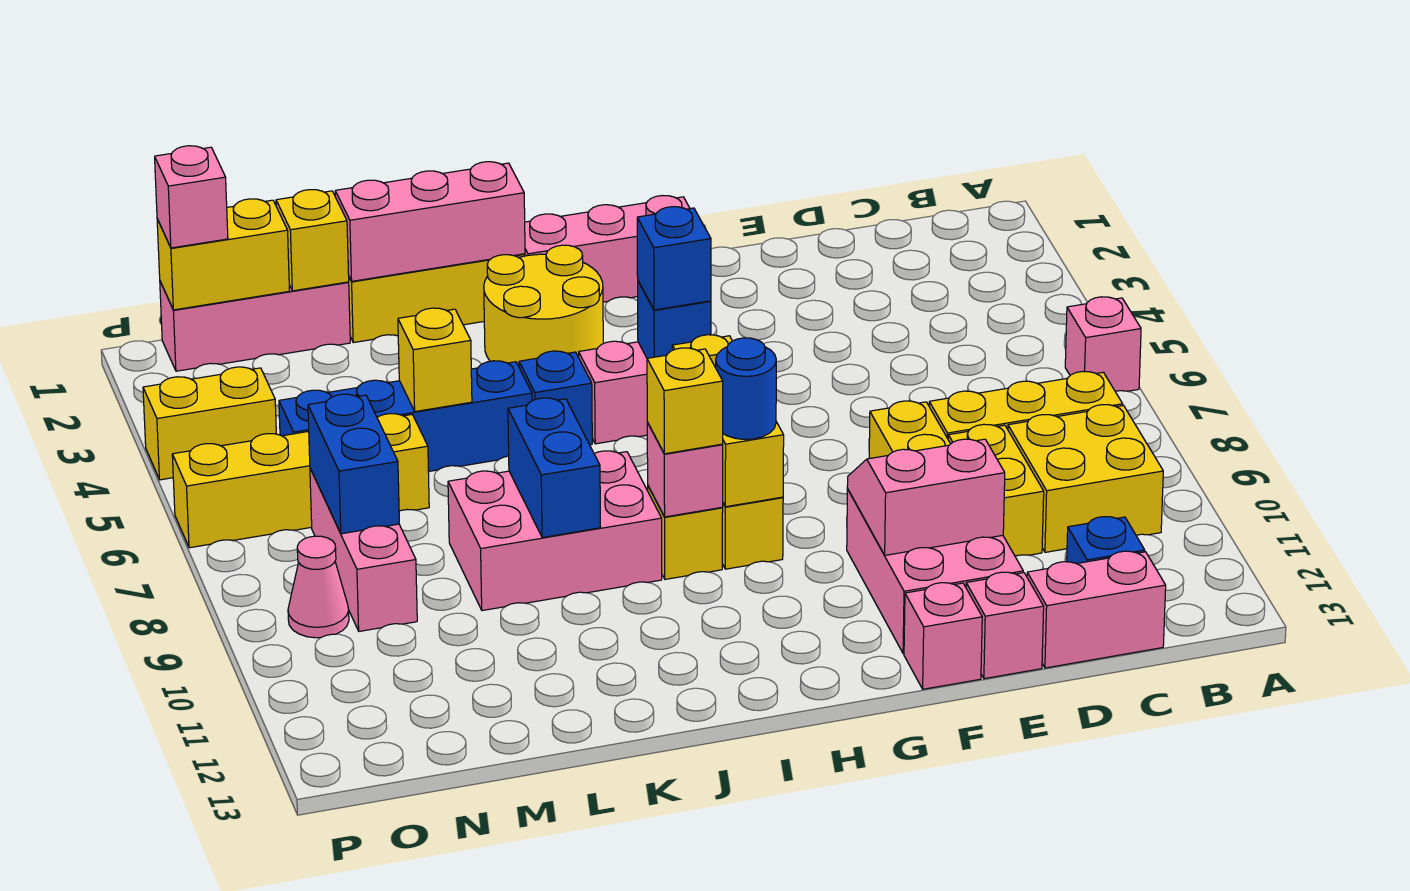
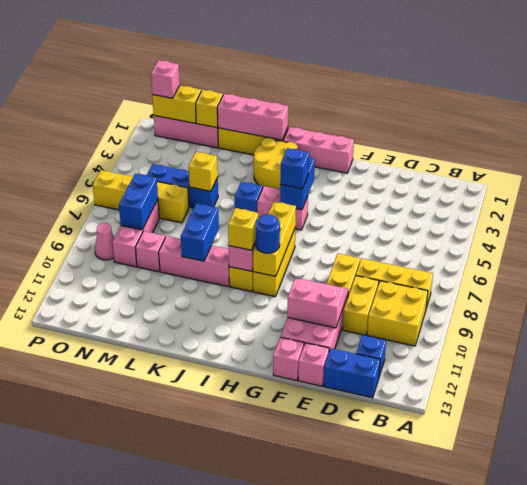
pink brick A6 level 1 -> pink brick M9 level 1
pink brick C13:D13 level 1 -> blue brick C13:D13 level 1
blue brick H5 level 2 -> blue brick H4:H5 level 2
pink brick J8:L9 level 1 -> pink brick J9:L9 level 1
blue brick K5:N5 level 1 -> blue brick L5:N5 level 1
yellow brick O4:P4 level 1 -> none

